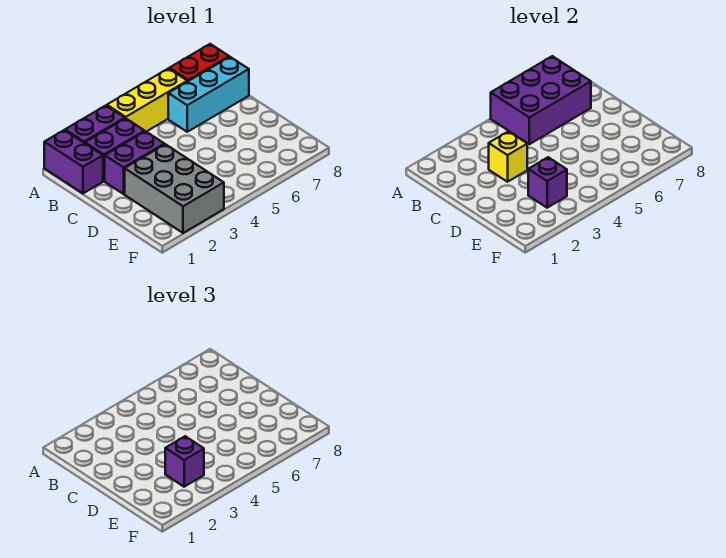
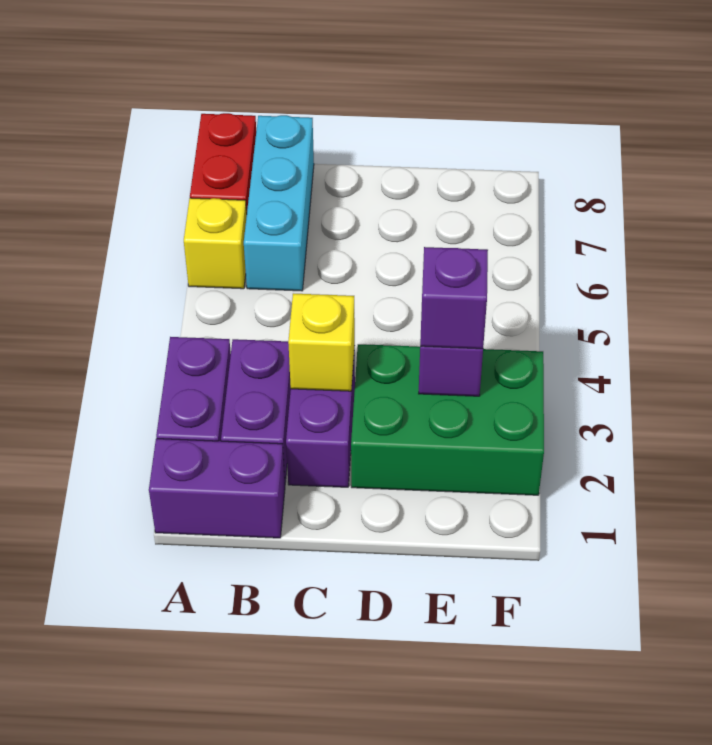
yellow brick A4:A6 level 1 -> yellow brick A6 level 1
purple brick A5:B7 level 2 -> none
grey brick D2:F3 level 1 -> green brick D2:F3 level 1

